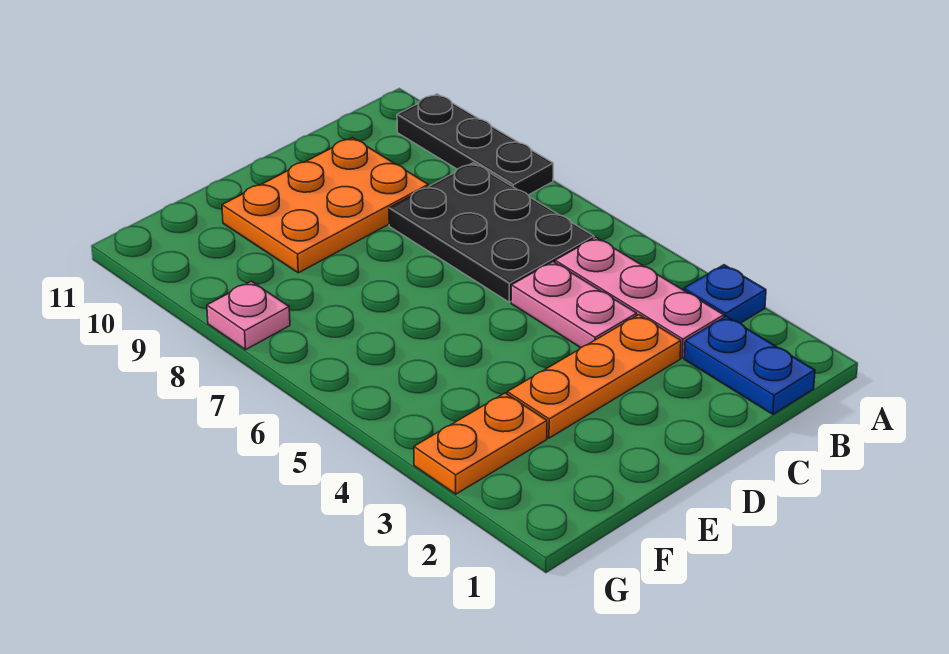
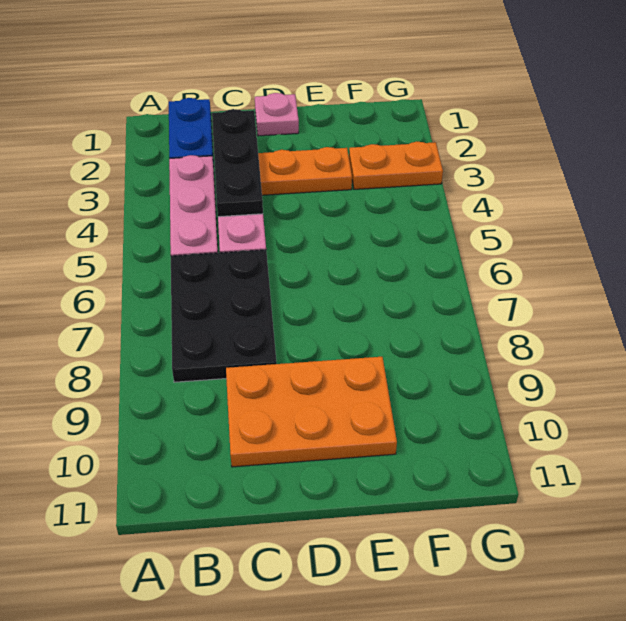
blue plate A3 level 1 -> none
black plate A8:A10 level 1 -> black plate C2:C4 level 2
pink plate G8 level 1 -> pink plate D1 level 1

